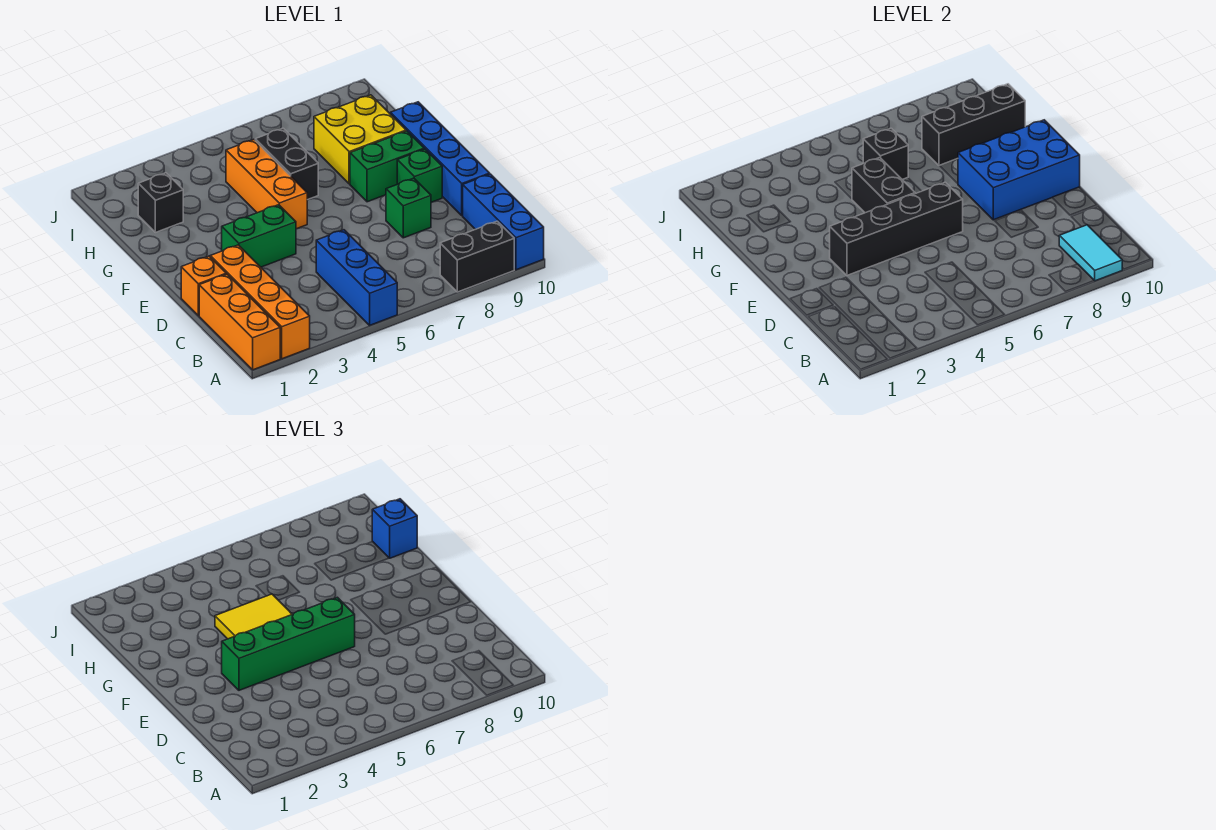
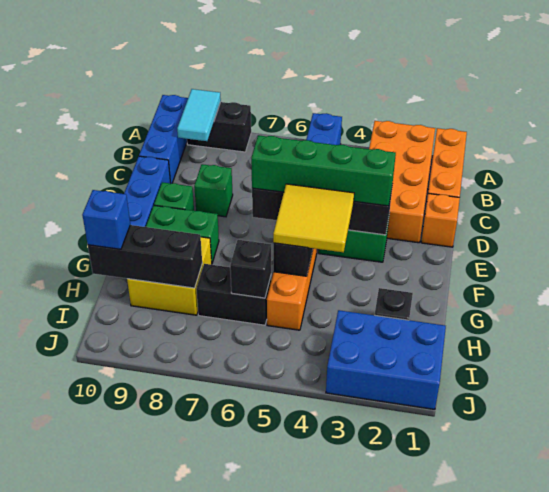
orange brick A2:D2 level 1 -> orange brick A2:D3 level 1
blue brick E8:F10 level 2 -> blue brick I1:J3 level 1
black brick G6:H6 level 1 -> black brick H6:H7 level 1

